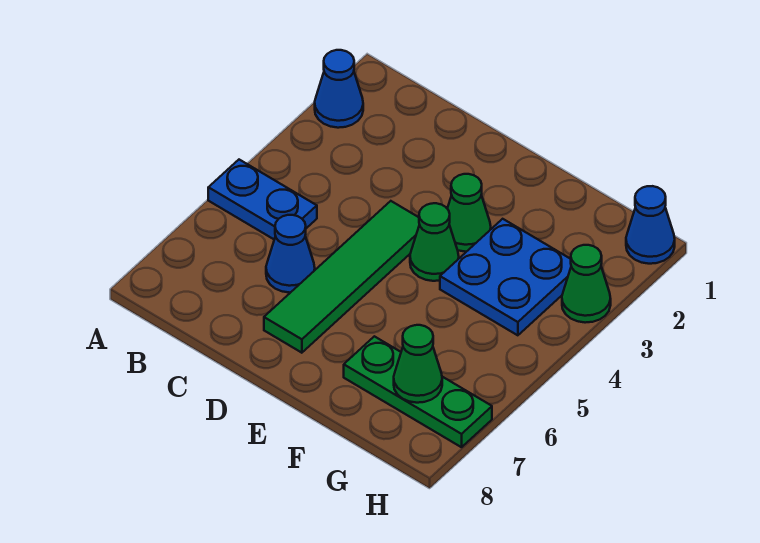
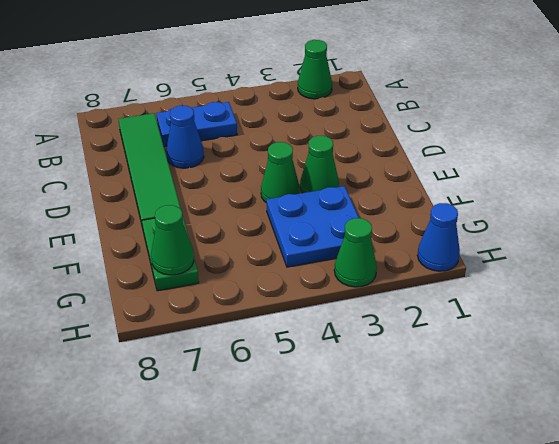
blue cone A2 level 1 -> green cone A2 level 1
blue plate A5:B5 level 1 -> blue plate B5:B6 level 1
green tile D4:D7 level 1 -> green tile B7:E7 level 1
green plate F7:H7 level 1 -> green plate F7:G7 level 1

